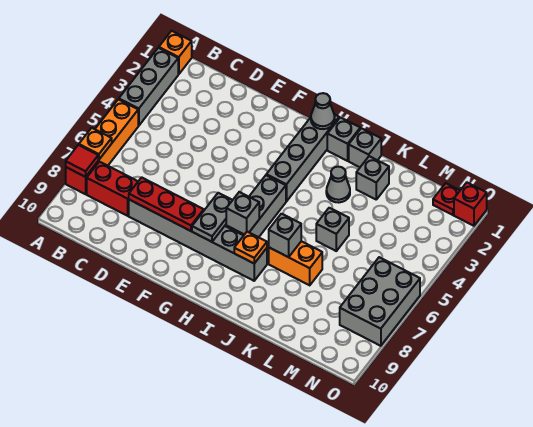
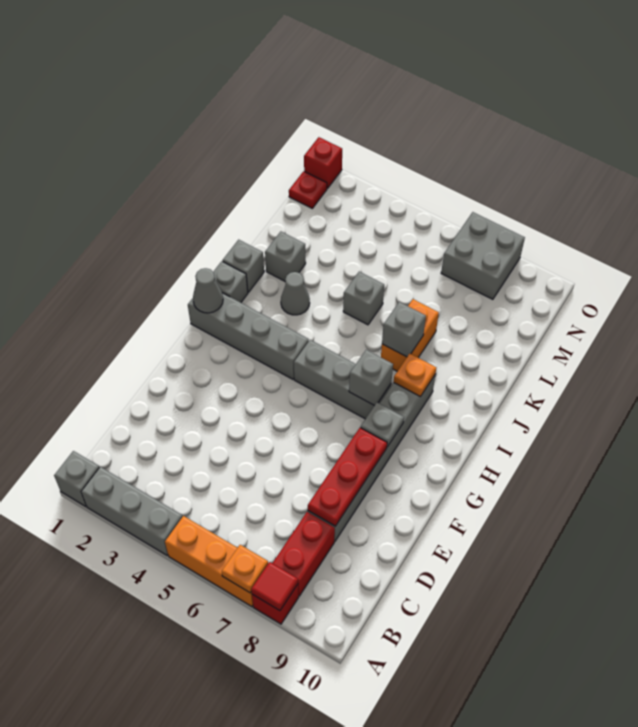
orange brick A1 level 1 -> grey brick A1 level 1
grey plate G7:G8 level 2 -> grey plate G8 level 2
grey brick N6:O8 level 1 -> grey brick N7:O8 level 1

